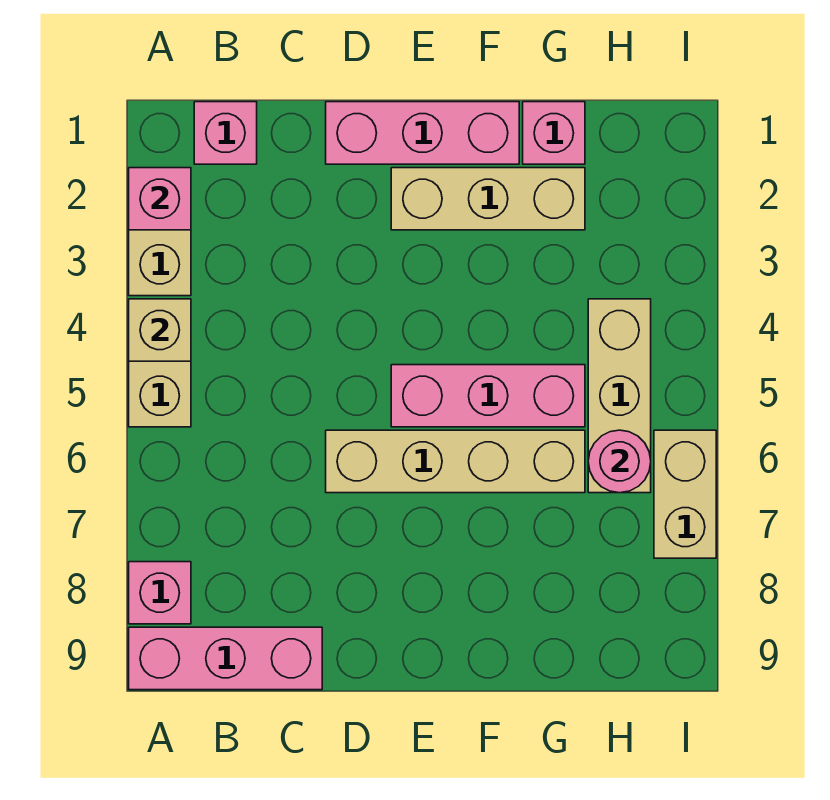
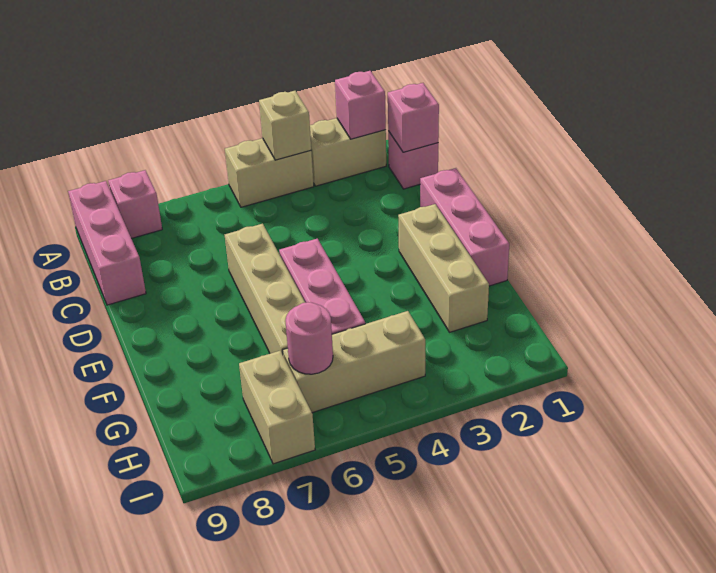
pink brick G1 level 1 -> pink brick B1 level 2
tan brick I6:I7 level 1 -> tan brick H7:I7 level 1

